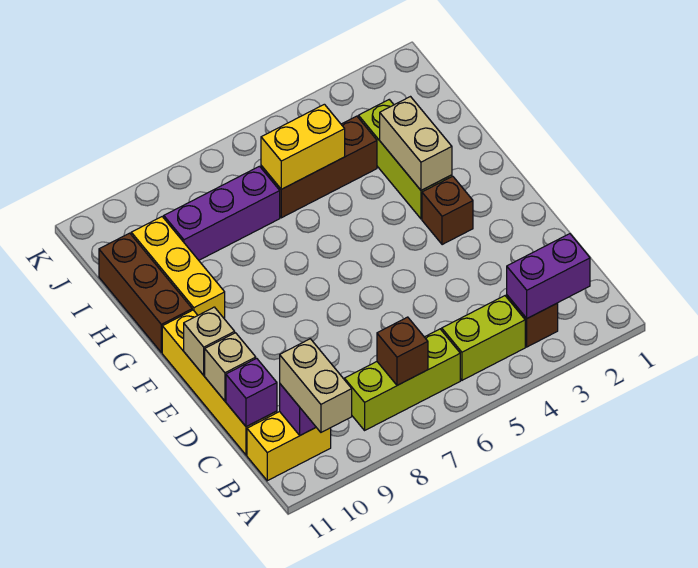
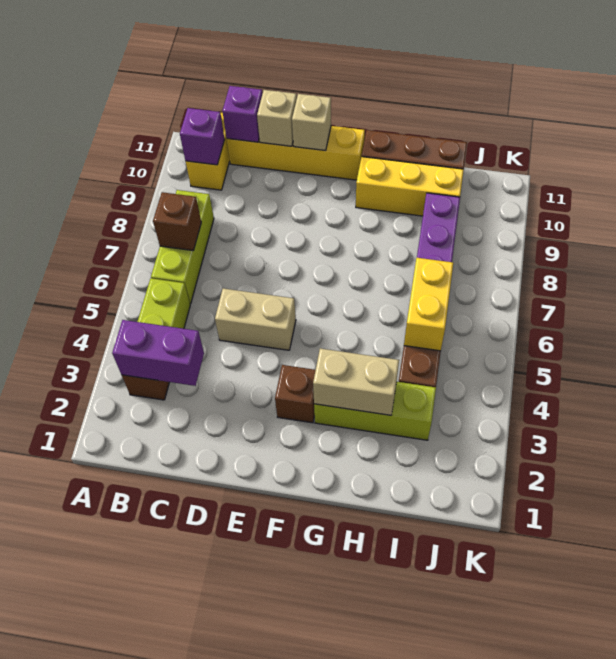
tan brick A10:B10 level 3 -> tan brick D5:E5 level 1
purple brick B2:B3 level 2 -> purple brick B3:C3 level 2

